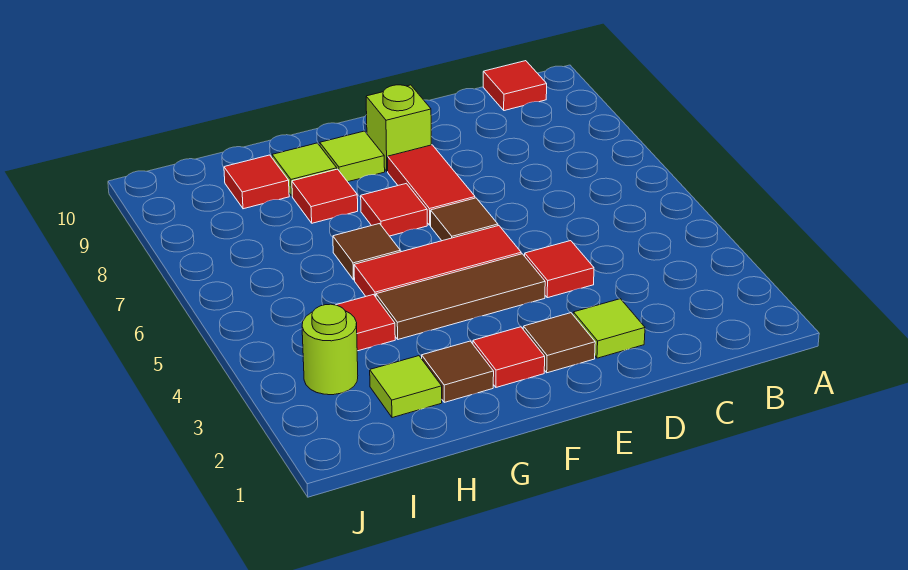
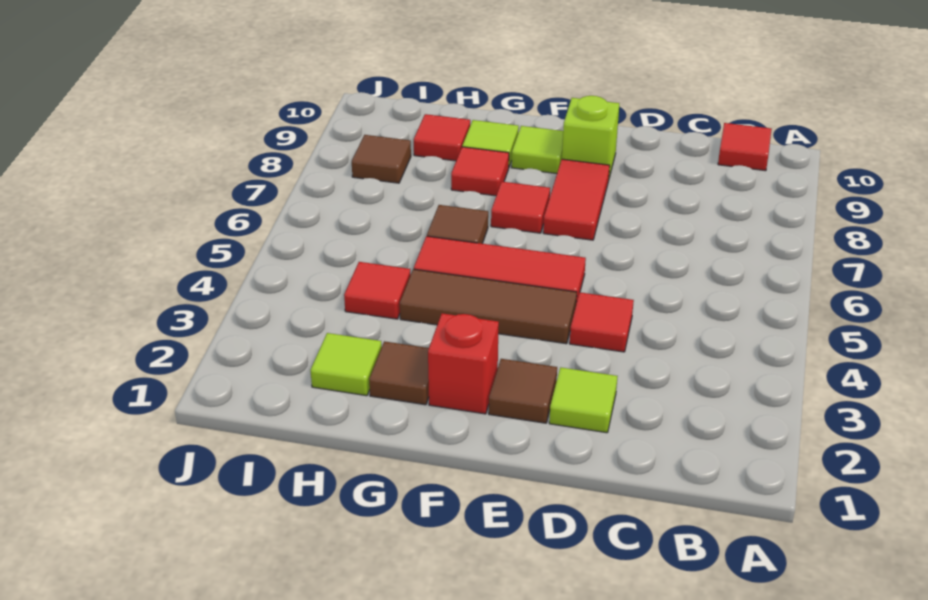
brown tile E6 level 1 -> brown tile I8 level 1
red tile F2 level 1 -> red brick F2 level 1
lime round brick I3 level 1 -> none

